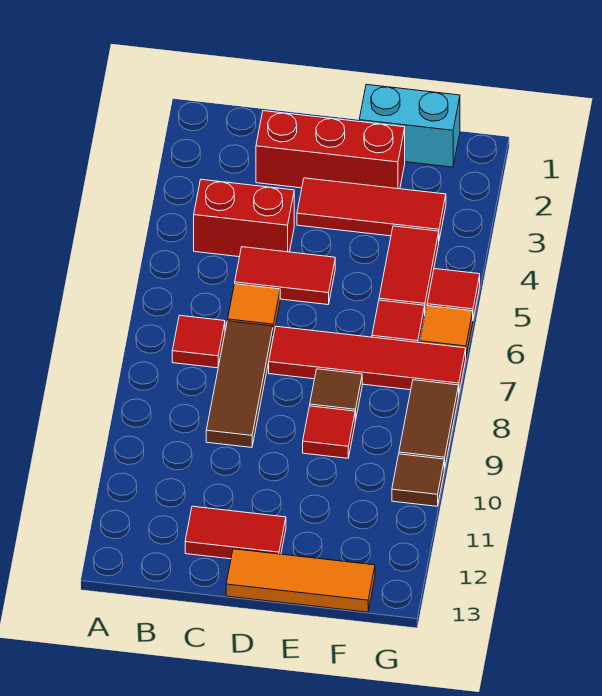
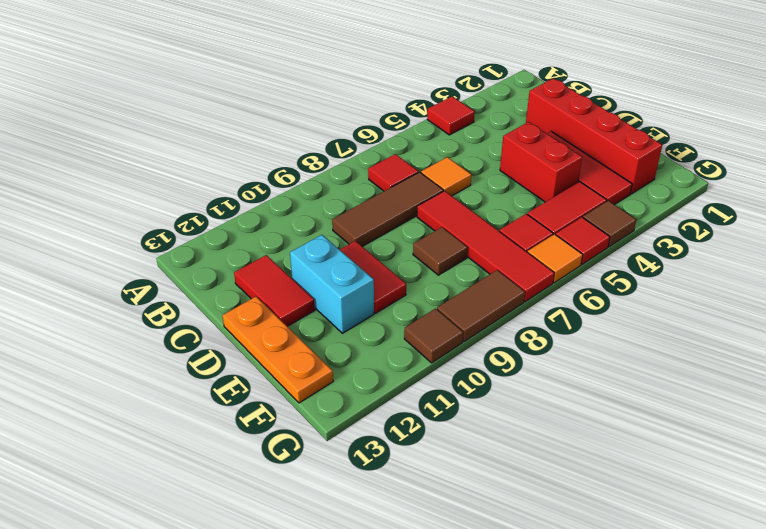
red brick B4:C4 level 1 -> red brick D4:E4 level 1
red brick C2:E2 level 1 -> red brick C2:F2 level 1
red tile C5:D5 level 1 -> red tile D10:E10 level 1
orange tile D13:F13 level 1 -> orange plate D13:F13 level 1
cyan brick E1:F1 level 1 -> cyan brick D11:E11 level 1
red tile E9 level 1 -> red tile A4 level 1
none -> brown tile G4 level 1

